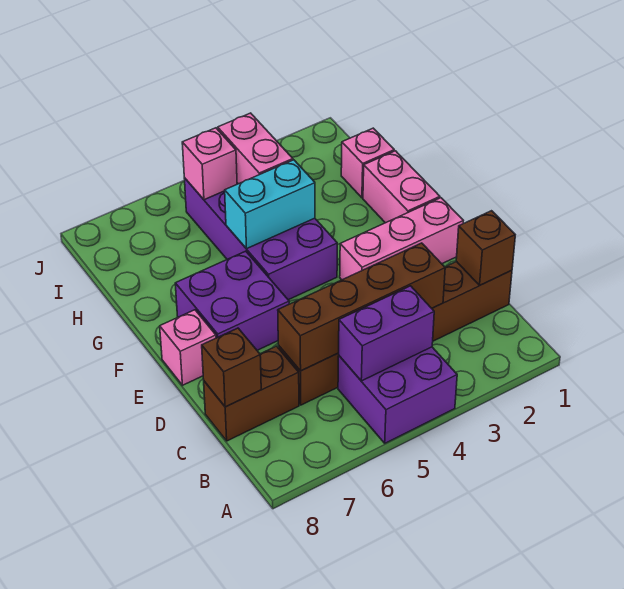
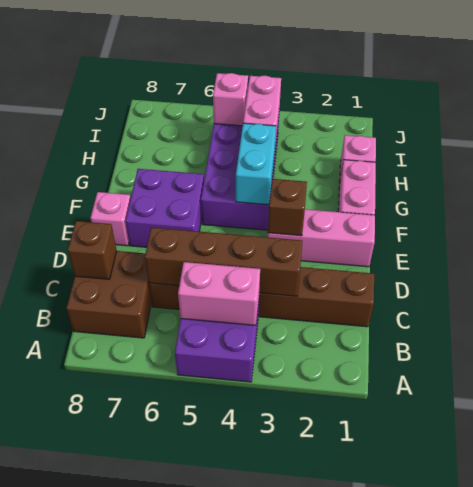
purple brick B4:B5 level 2 -> pink brick B4:B5 level 2
brown brick C1 level 2 -> brown brick E3 level 2
brown brick C7:C8 level 1 -> brown brick B7:C8 level 1
cyan brick G4:G5 level 2 -> cyan brick F4:G4 level 2

